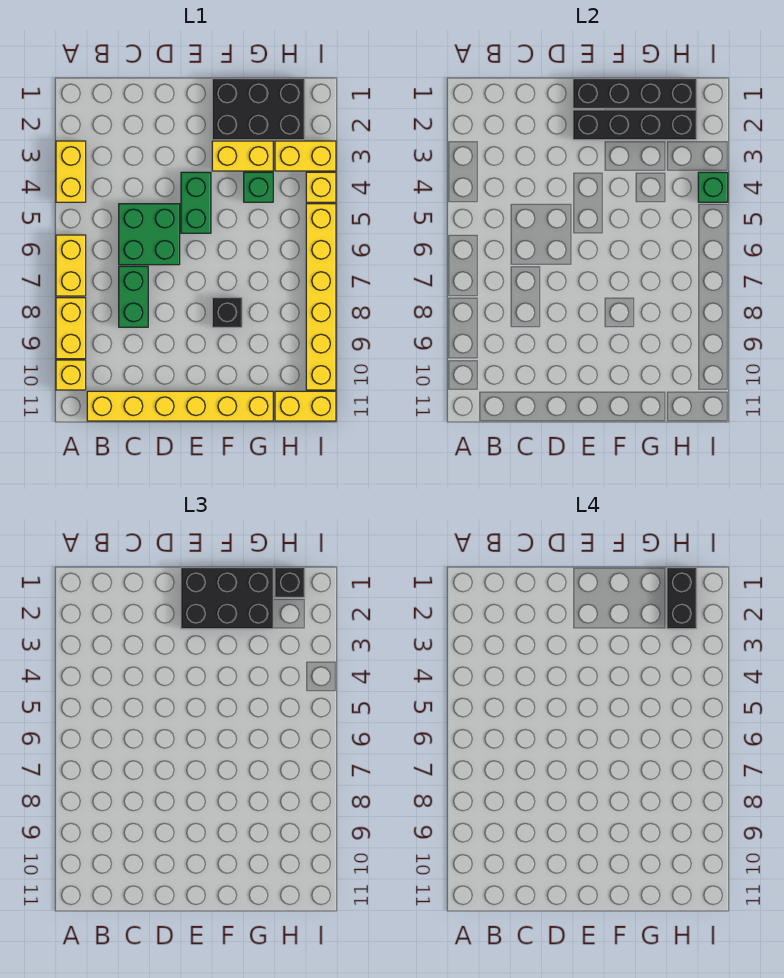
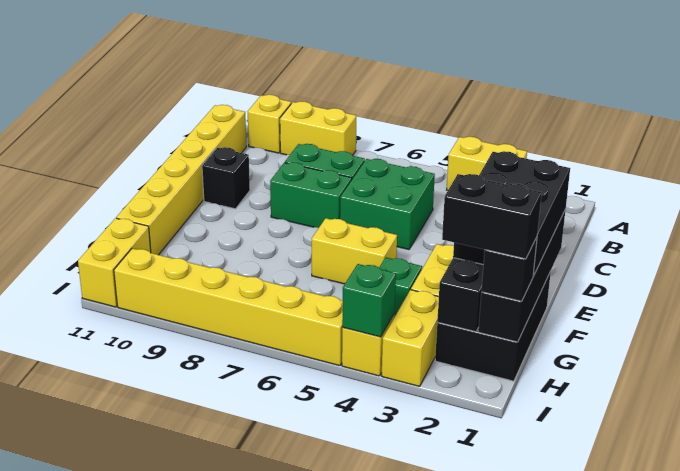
yellow brick A6:A7 level 1 -> yellow brick F5:F6 level 1
green brick E4:E5 level 1 -> green brick D7:D8 level 1
black brick F8 level 1 -> black brick D10 level 1

